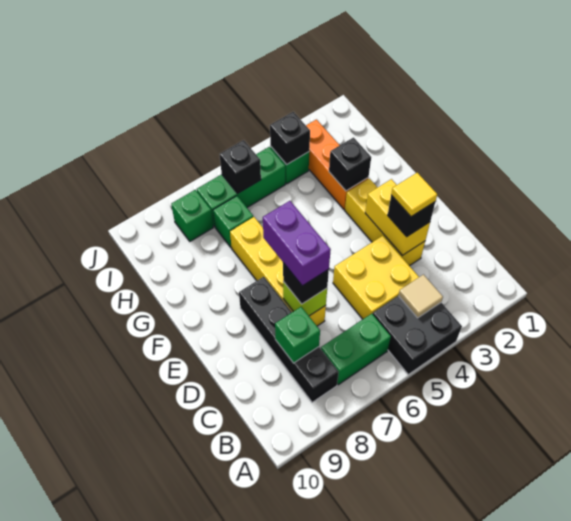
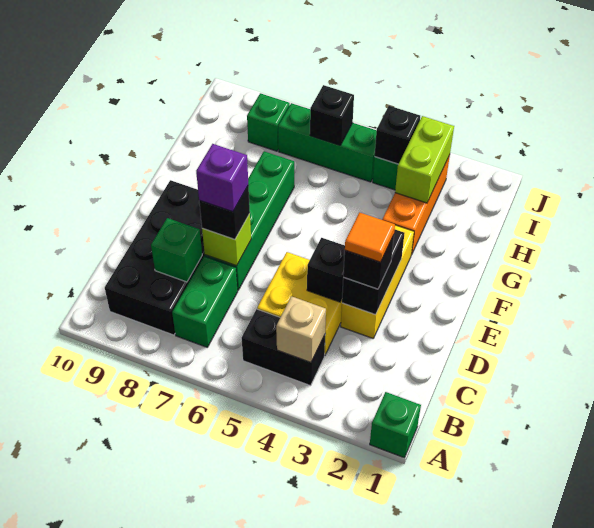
black brick A4:B5 level 1 -> black brick B4:B5 level 1
tan tile B4 level 2 -> tan brick B4 level 2
green brick B6:B7 level 1 -> green brick B7:C7 level 1
black brick B8:E8 level 1 -> black brick B8:E9 level 1
yellow brick D3:E3 level 2 -> black brick D3:E3 level 2
yellow tile D3 level 4 -> orange tile D3 level 4
yellow brick D7:G7 level 1 -> green brick D7:G7 level 1
purple brick D7:E7 level 4 -> purple brick D7 level 4
black brick G3 level 2 -> black brick D4 level 2
none -> lime brick H3:I3 level 2
green brick H7 level 1 -> green brick A1 level 1

